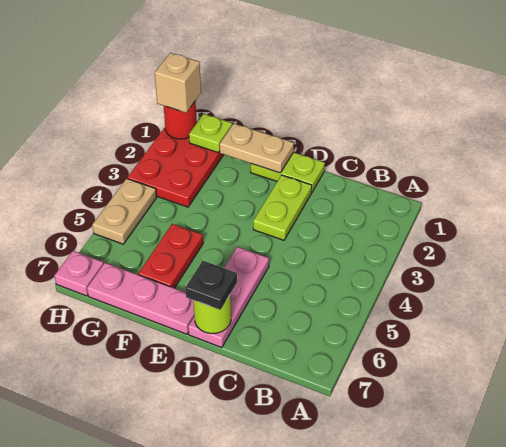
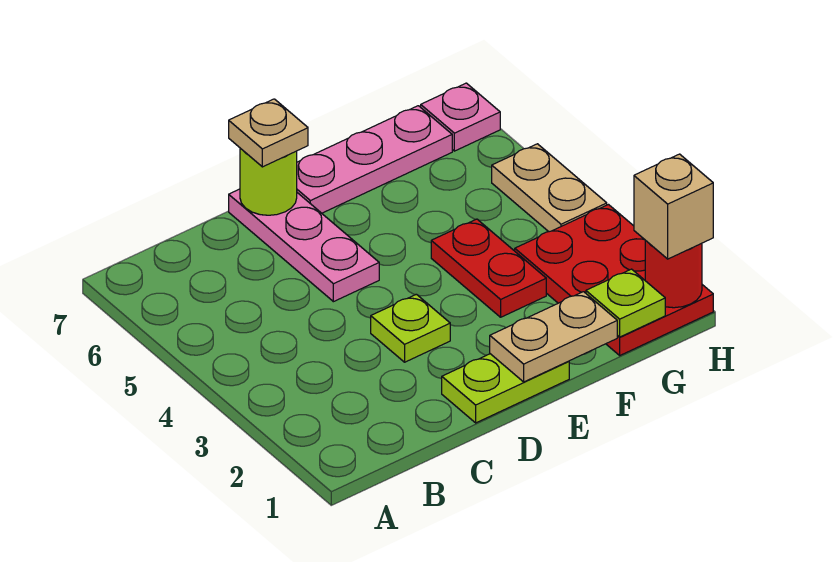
lime plate D2:D3 level 1 -> lime plate D3 level 1
black plate D7 level 3 -> tan plate D7 level 3
red plate F5:F6 level 1 -> red plate F3:F4 level 1

